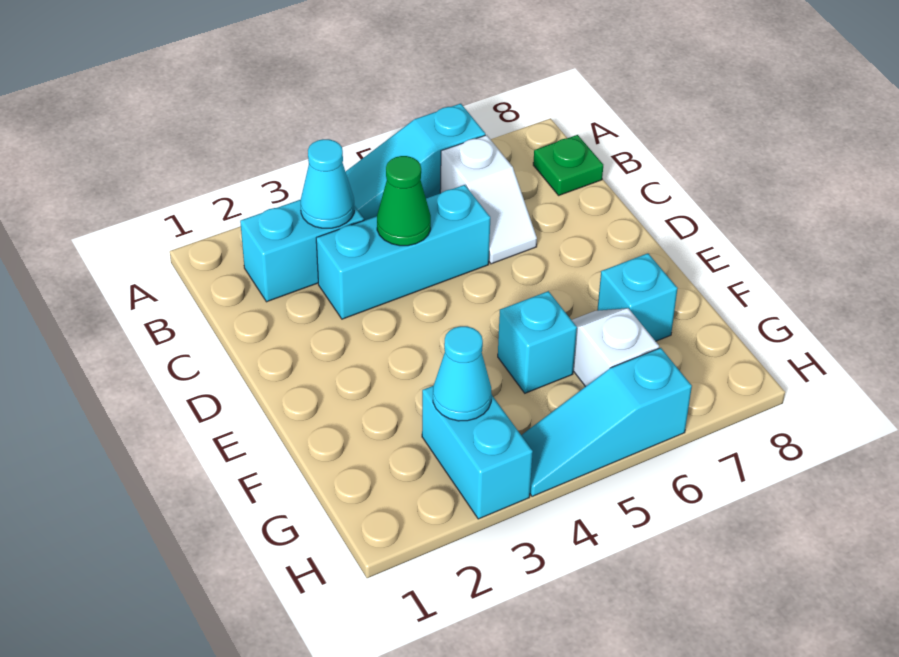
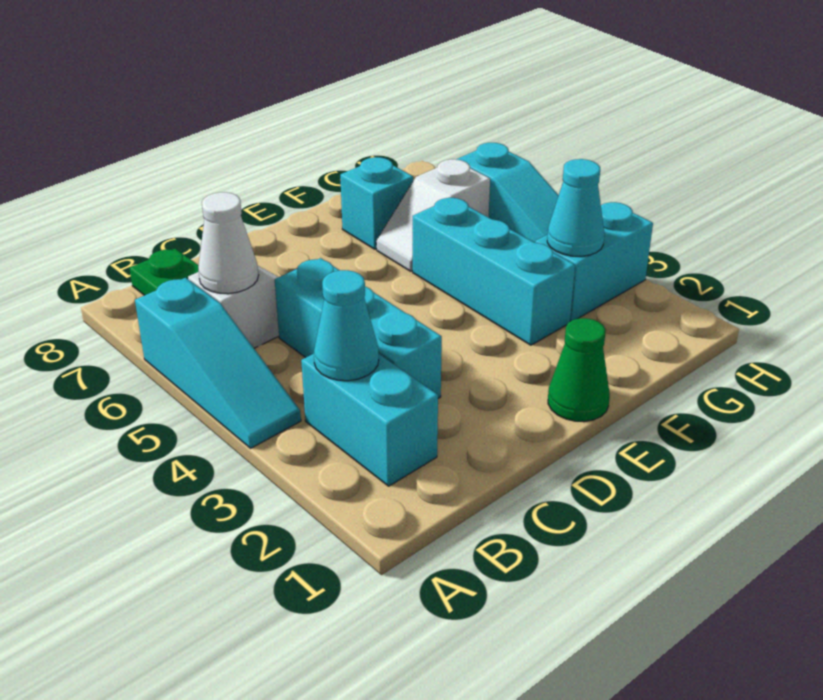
none -> white cone B6 level 2
green cone C4 level 2 -> green cone E1 level 1
cyan brick F5 level 1 -> cyan brick F3:F5 level 1

